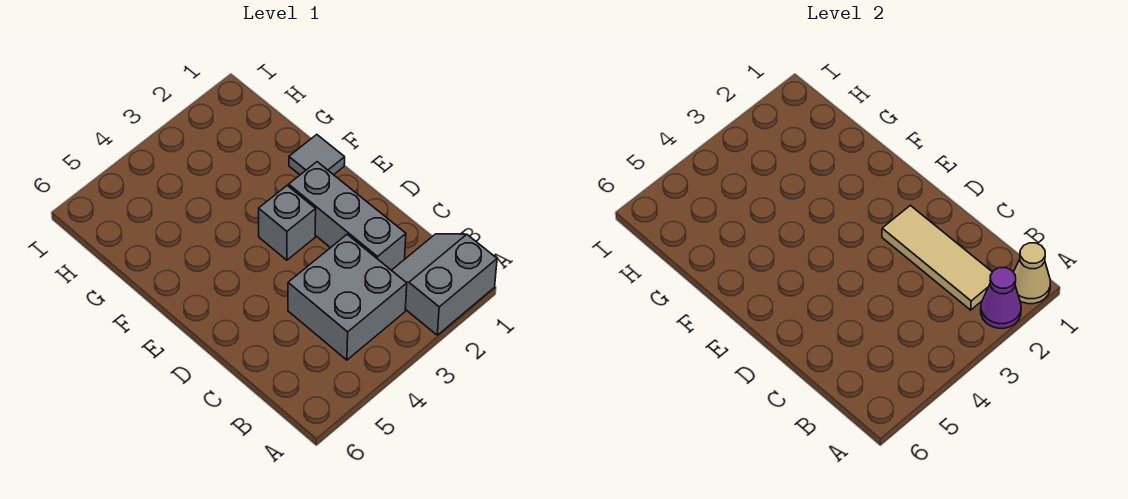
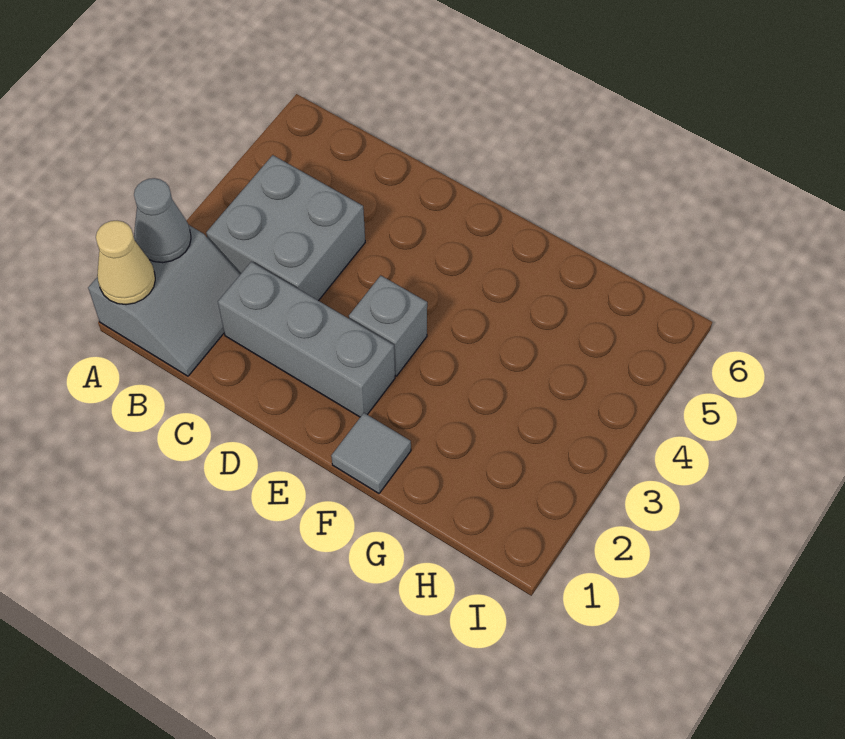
purple cone A2 level 2 -> grey cone A2 level 2
tan tile B2:D2 level 2 -> none

